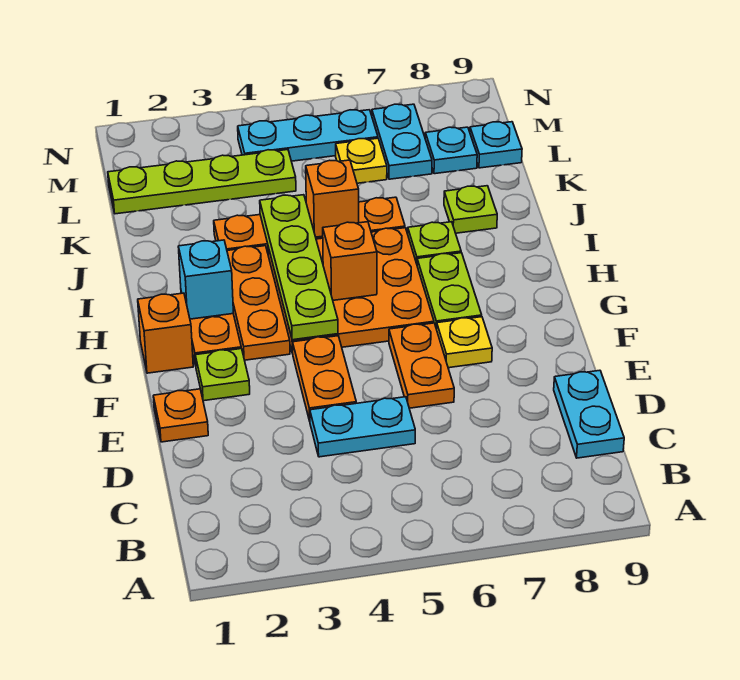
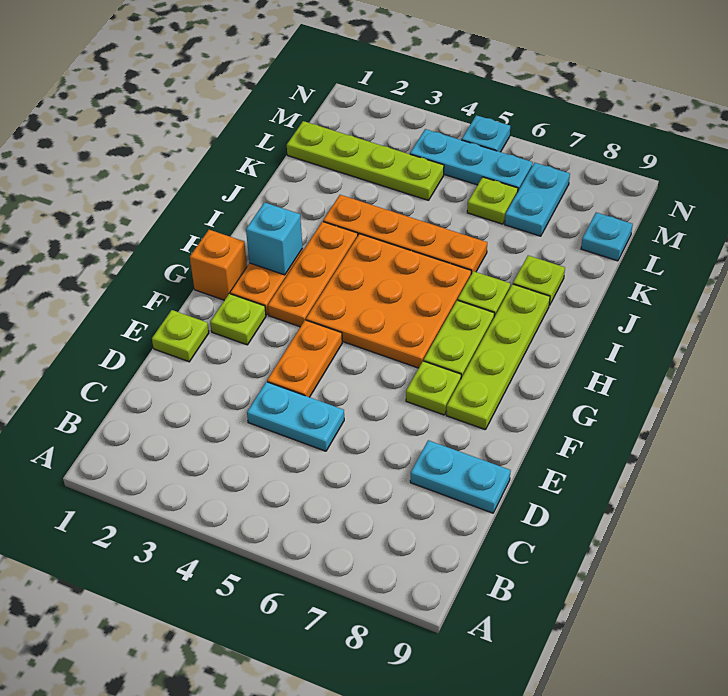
cyan plate C9:D9 level 1 -> cyan plate D8:D9 level 1
orange plate E1 level 1 -> lime plate E1 level 1
orange plate E6:F6 level 1 -> none
yellow plate F7 level 1 -> lime plate F7 level 1
lime plate G4:J4 level 2 -> lime plate F8:I8 level 1
orange brick H5 level 2 -> none
orange brick J5 level 2 -> none
yellow plate L6 level 1 -> lime plate L6 level 1
cyan plate L8 level 1 -> cyan plate N5 level 1

